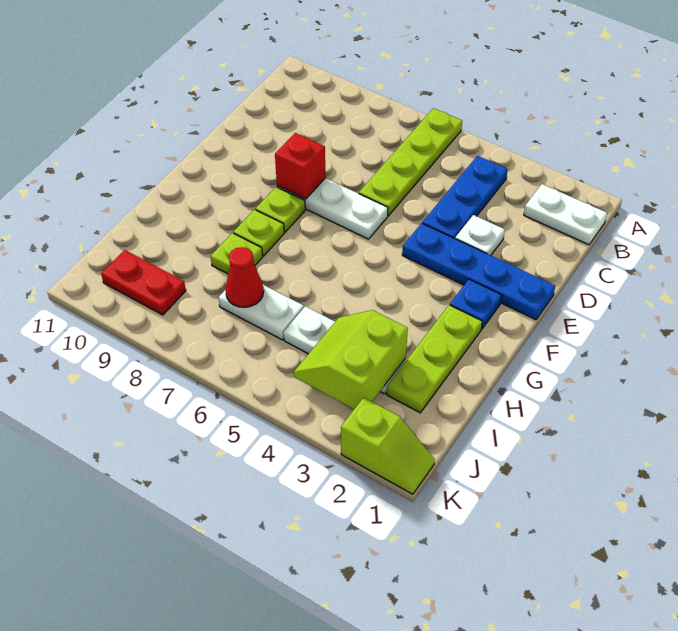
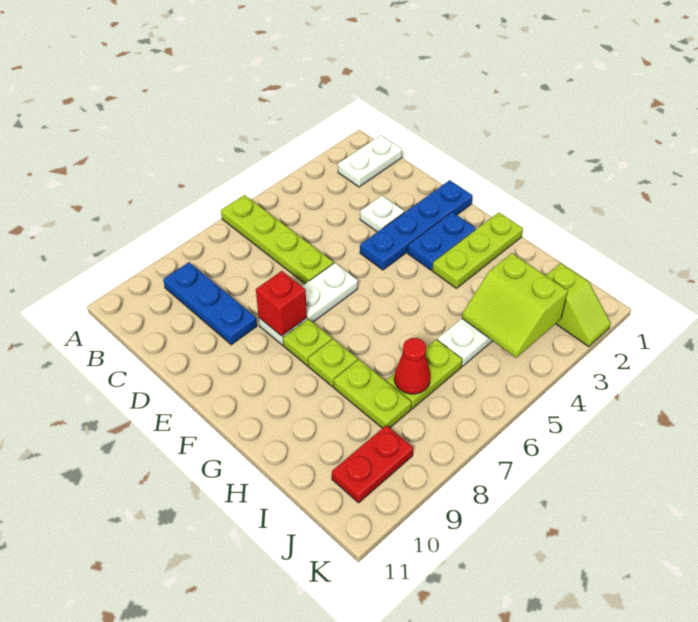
blue plate B4:D4 level 1 -> blue plate B9:D9 level 1
blue plate F2 level 1 -> blue plate F2:F3 level 1
lime plate G2:I2 level 1 -> lime plate G1:G3 level 1
lime plate H8 level 1 -> lime plate H8:I8 level 1
white plate I6:I7 level 1 -> lime plate I6:I7 level 1
lime slope K1:K2 level 1 top 2 -> lime slope J2:K2 level 1 top J

